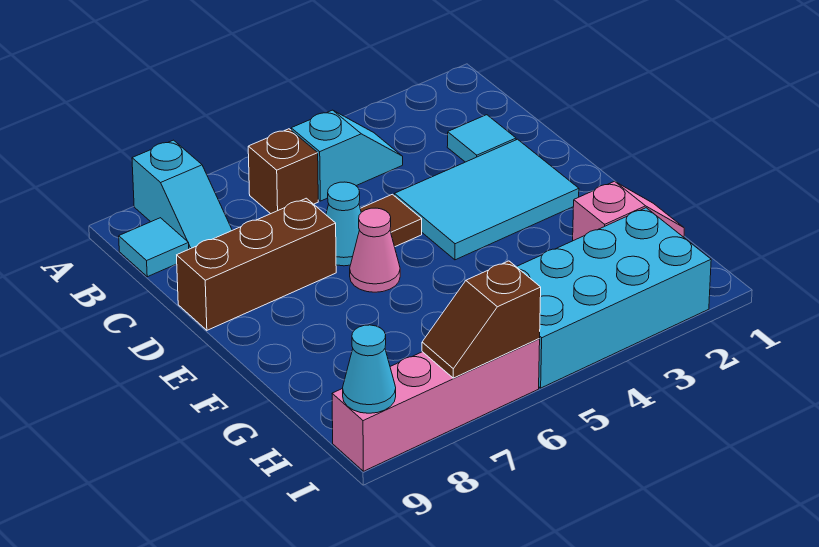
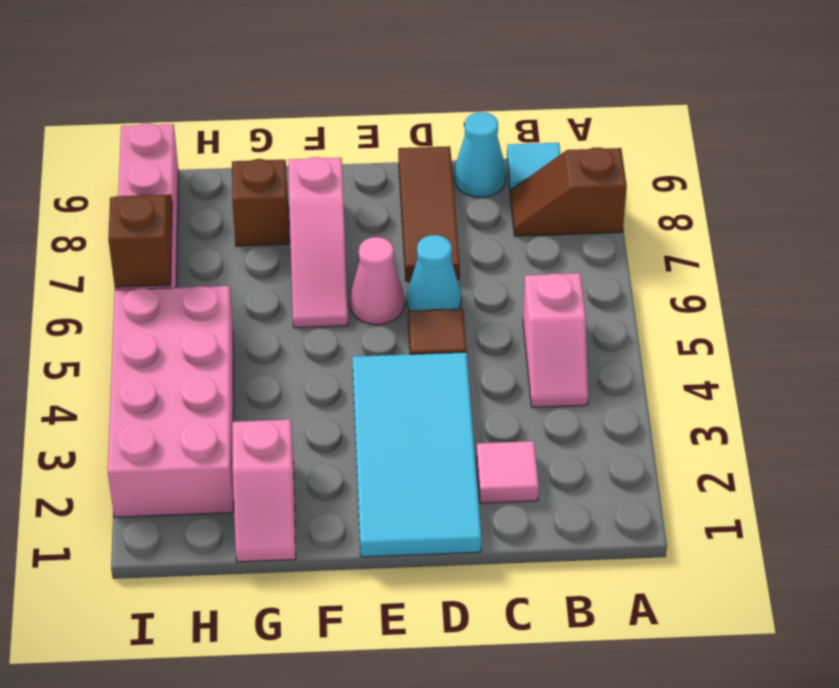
cyan slope A8:B8 level 1 top A -> brown slope A8:B8 level 1 top A
cyan slope B4:B5 level 1 top 5 -> pink slope B4:B5 level 1 top 5
brown brick B6 level 1 -> brown brick G8 level 1
cyan tile C2 level 1 -> pink tile C2 level 1
cyan tile D2:E4 level 1 -> cyan tile D1:E4 level 1
brown brick D7:D9 level 1 -> brown tile D7:D9 level 1
none -> pink slope F6:F8 level 1 top 8
cyan brick H2:I5 level 1 -> pink brick H2:I5 level 1
cyan cone I9 level 2 -> cyan cone C9 level 1

